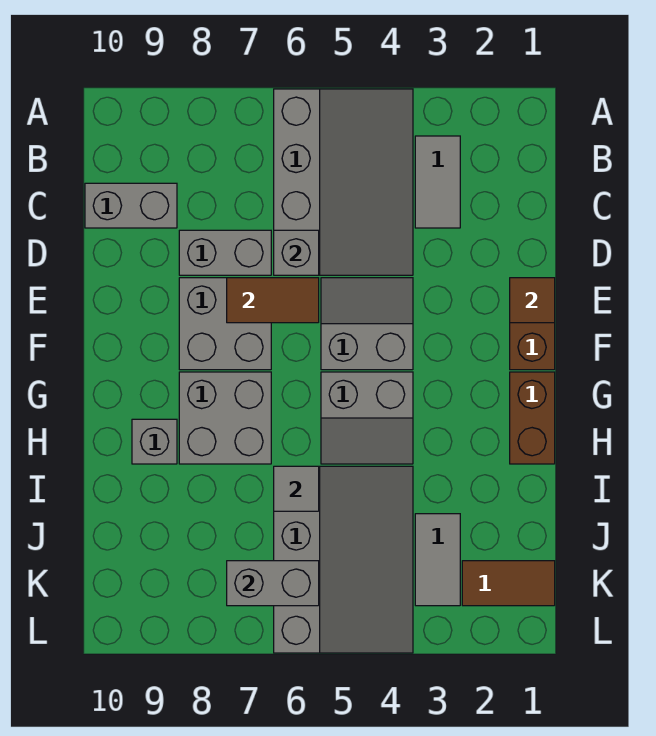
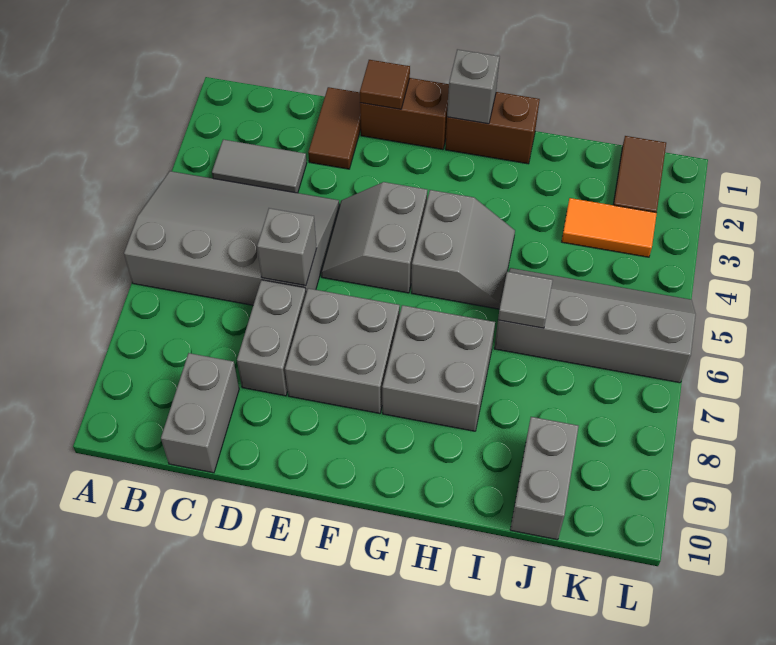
brown tile E6:E7 level 2 -> brown tile D1:D2 level 1
grey brick H9 level 1 -> grey brick G1 level 2
grey slope I4:L6 level 1 top 6 -> grey slope I5:L6 level 1 top 6
grey tile J3:K3 level 1 -> orange tile J3:K3 level 1
grey brick K6:K7 level 2 -> grey brick J9:J10 level 1

